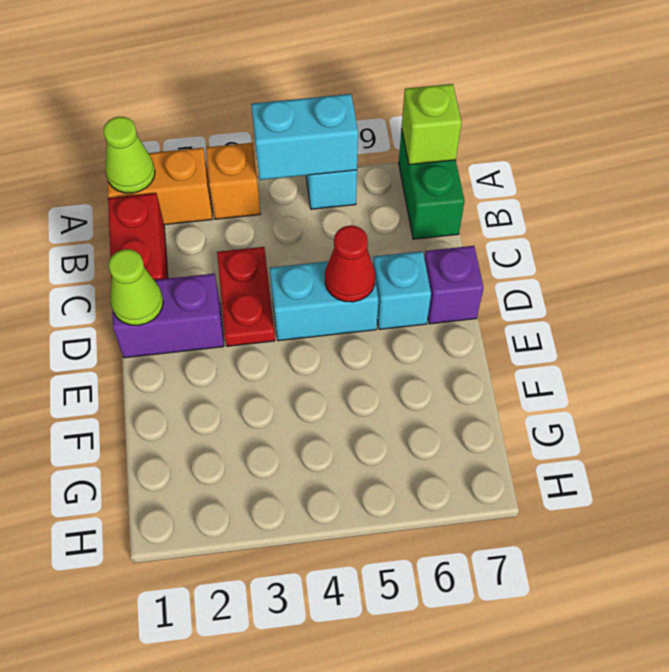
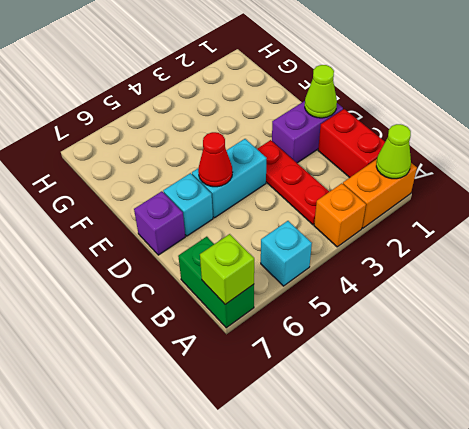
cyan brick A4:A5 level 2 -> none
red plate C3:D3 level 1 -> red plate B3:D3 level 1

